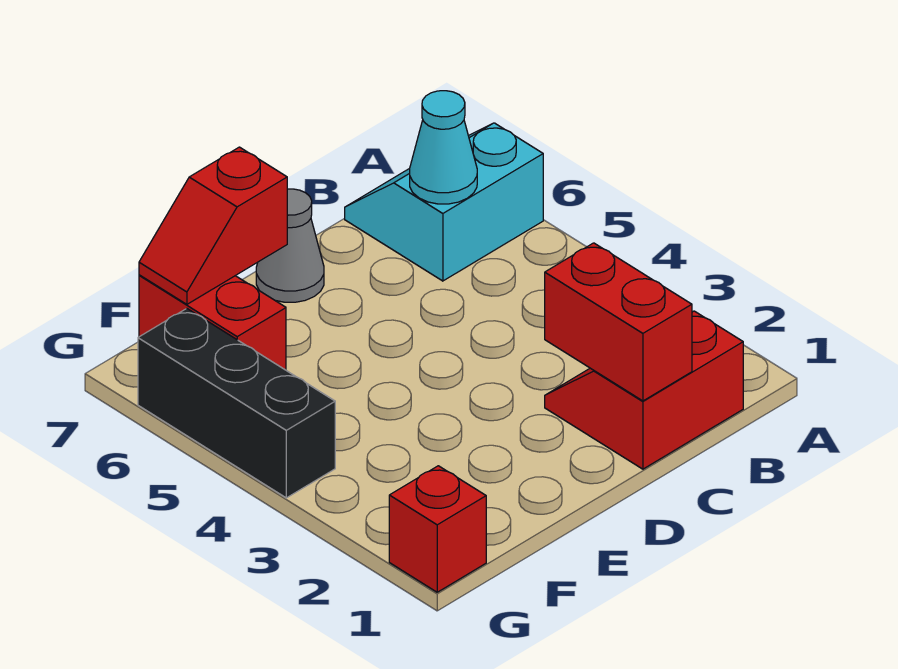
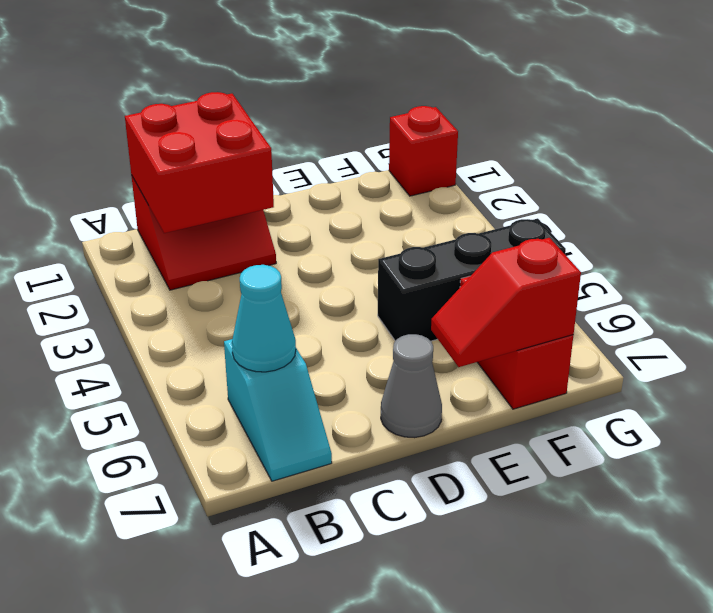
cyan slope A6:B7 level 1 top 6 -> cyan slope B6:B7 level 1 top 6
red brick C1:C2 level 2 -> red brick B1:C2 level 2
red slope E7:F7 level 2 top E -> red slope E7:F7 level 2 top F
black brick G4:G6 level 1 -> black brick E5:G5 level 1

